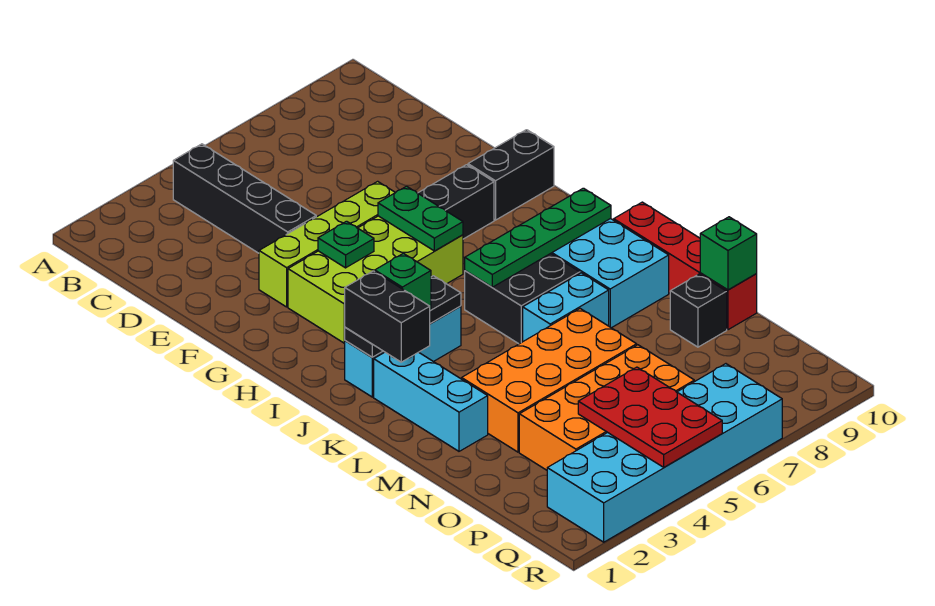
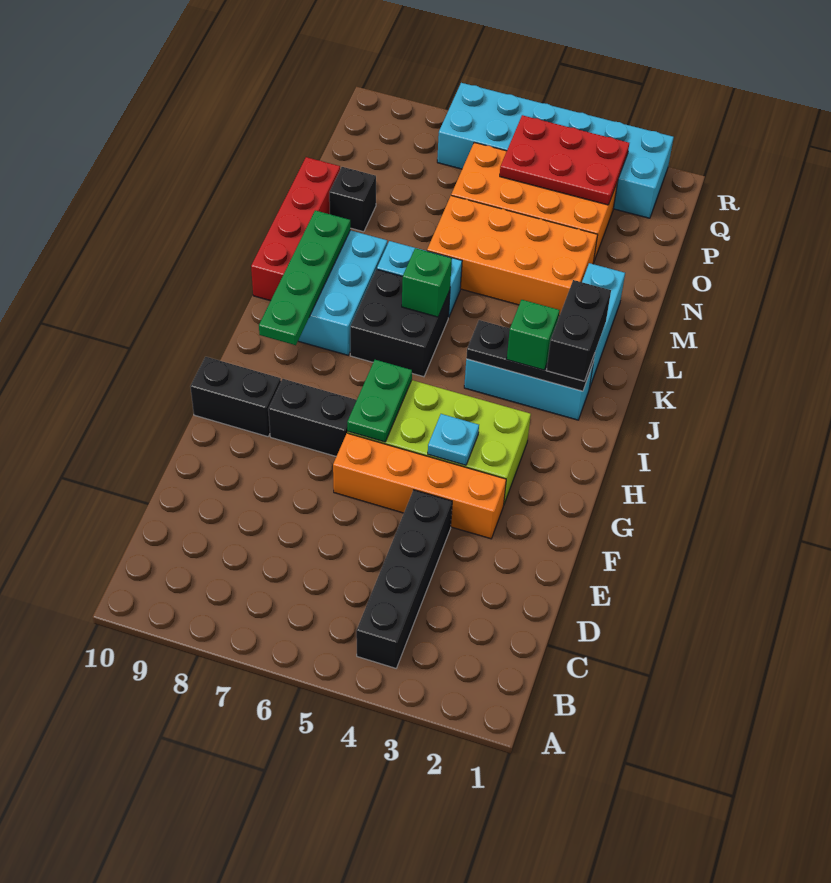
lime brick F3:F6 level 1 -> orange brick F3:F6 level 1
green plate G4 level 2 -> cyan plate G4 level 2
green plate J6:J9 level 2 -> green plate I9:L9 level 2
green brick N10 level 2 -> green brick K6 level 2
red plate P4:R5 level 2 -> red plate P3:Q5 level 2

